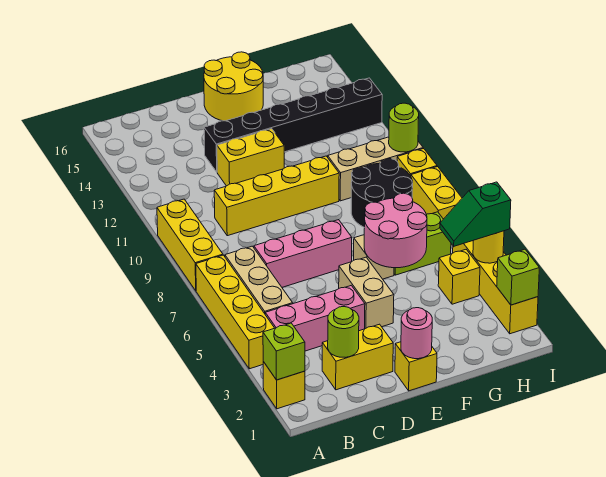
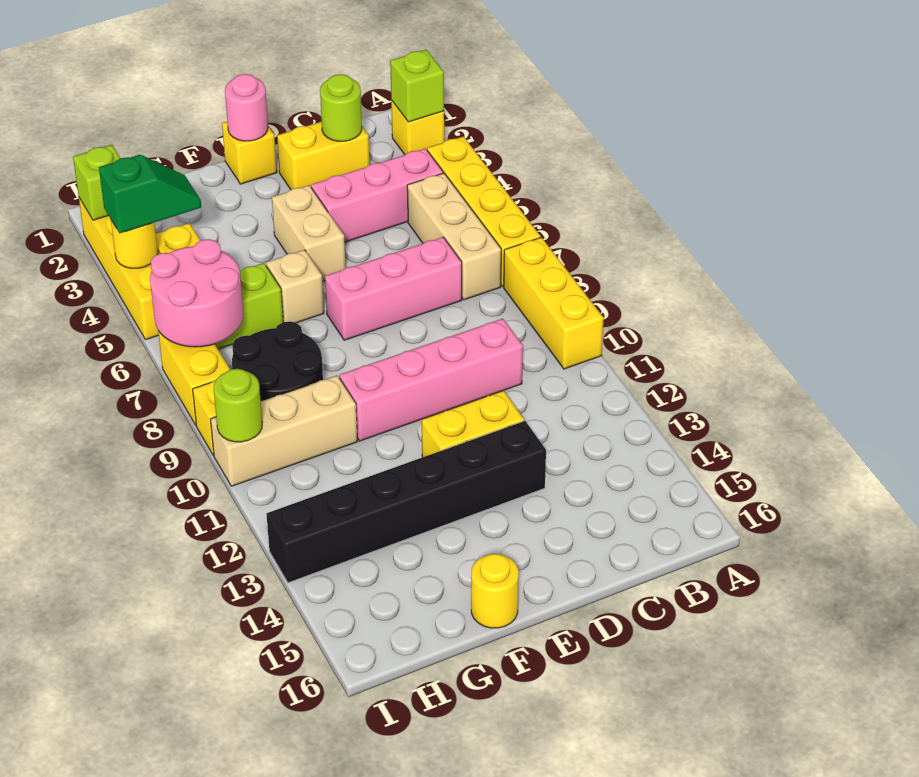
yellow brick C10:F10 level 1 -> pink brick C10:F10 level 1
yellow round brick E15:F16 level 1 -> yellow round brick F16 level 1
pink round brick F5:G6 level 2 -> pink round brick H6:I7 level 2

